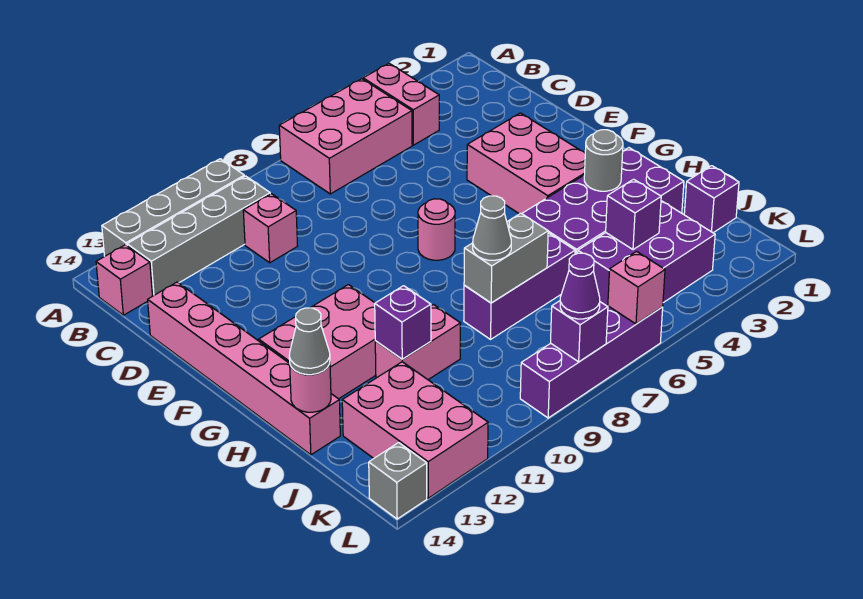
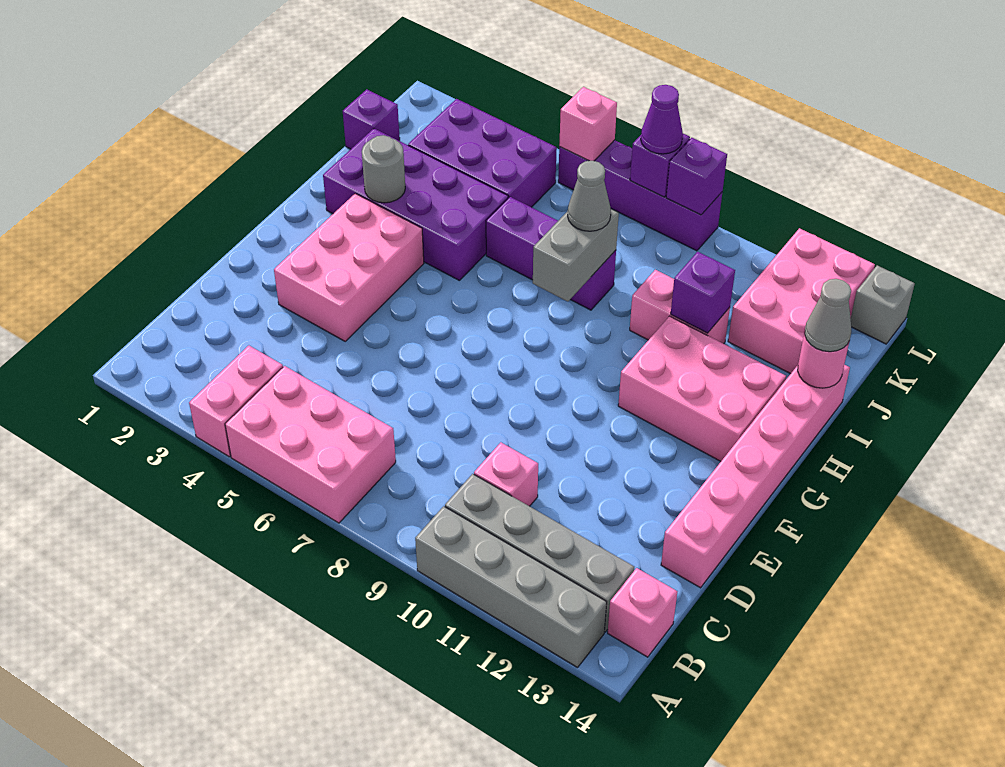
pink round brick F7 level 1 -> none
grey brick I7:I8 level 2 -> grey brick H8:I8 level 2
purple brick J4 level 2 -> purple brick L9 level 2

